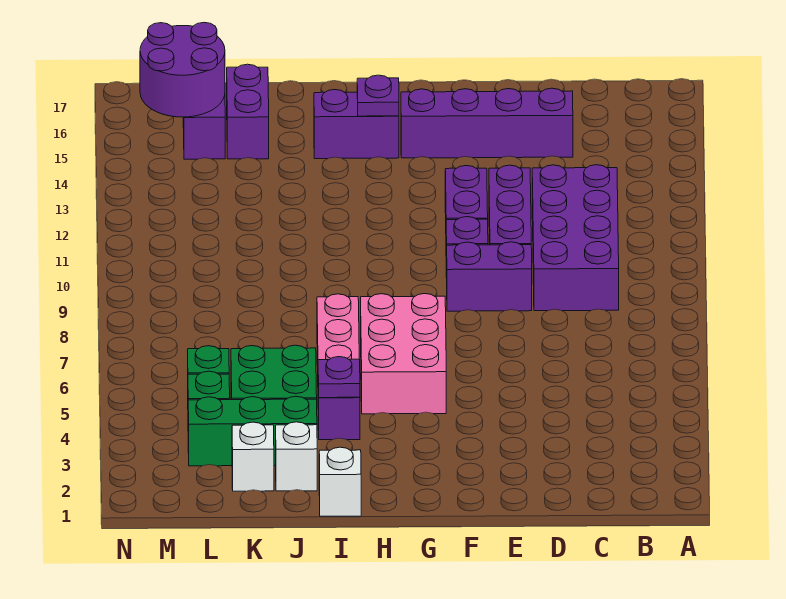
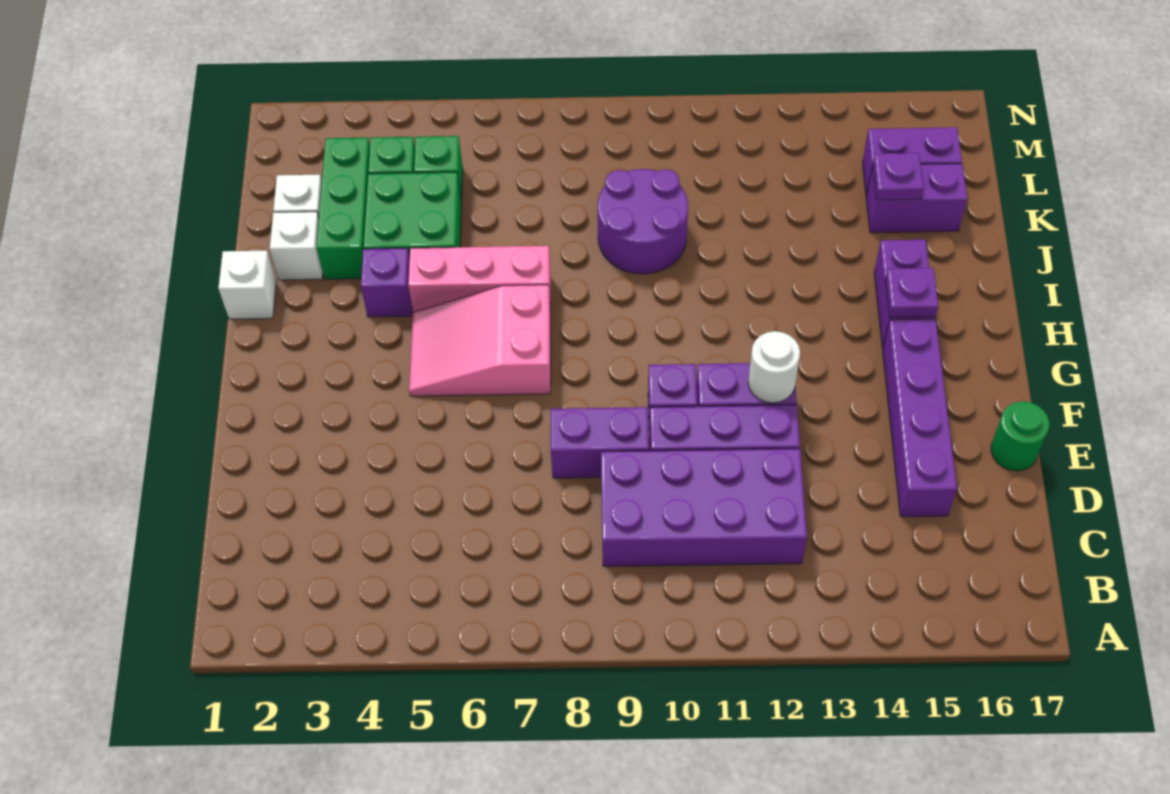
purple brick E9:F9 level 1 -> purple brick E8:E9 level 1
none -> green round brick E17 level 1
none -> white round brick F12 level 2
pink brick G5:H7 level 1 -> pink slope G5:H7 level 1 top 7
purple plate I4 level 2 -> purple plate K15 level 2
purple round brick L15:M16 level 2 -> purple round brick J9:K10 level 1

